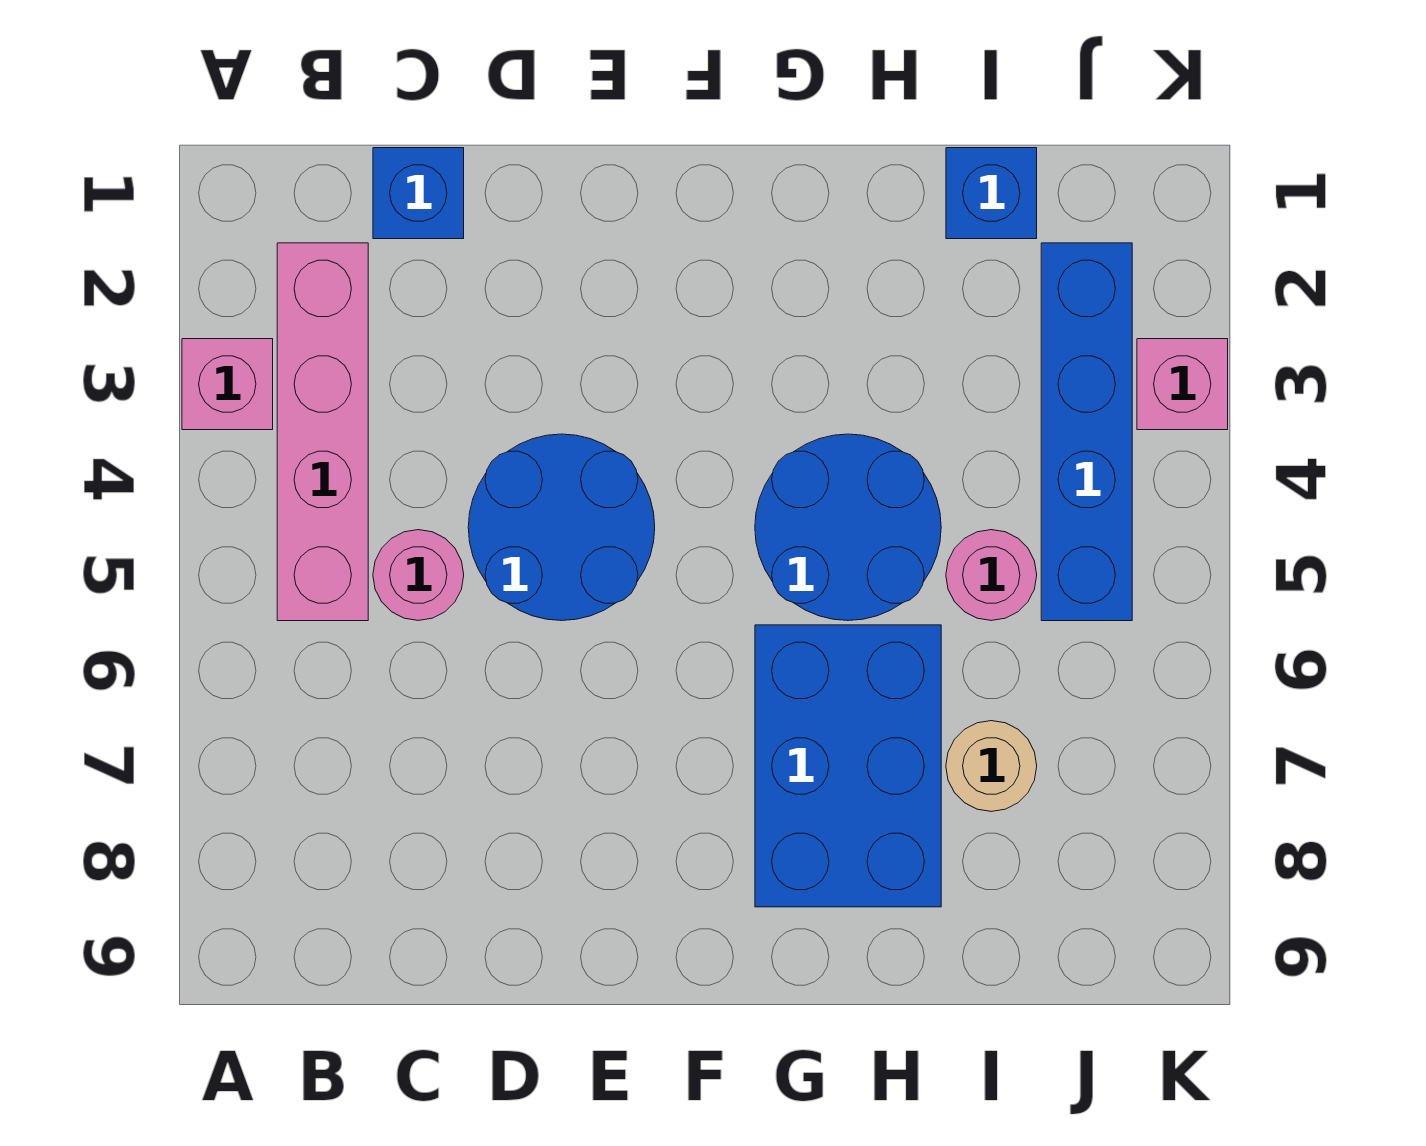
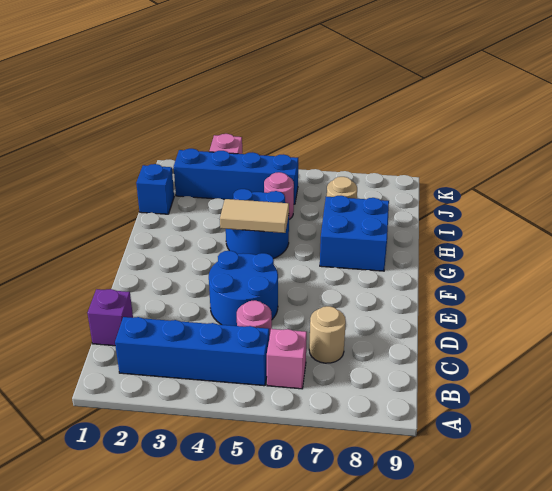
pink brick A3 level 1 -> pink brick B6 level 1
pink brick B2:B5 level 1 -> blue brick B2:B5 level 1
blue brick C1 level 1 -> purple brick C1 level 1
none -> tan round brick C7 level 1
none -> tan tile G4:G5 level 2
blue brick G6:H8 level 1 -> blue brick G7:H8 level 1

